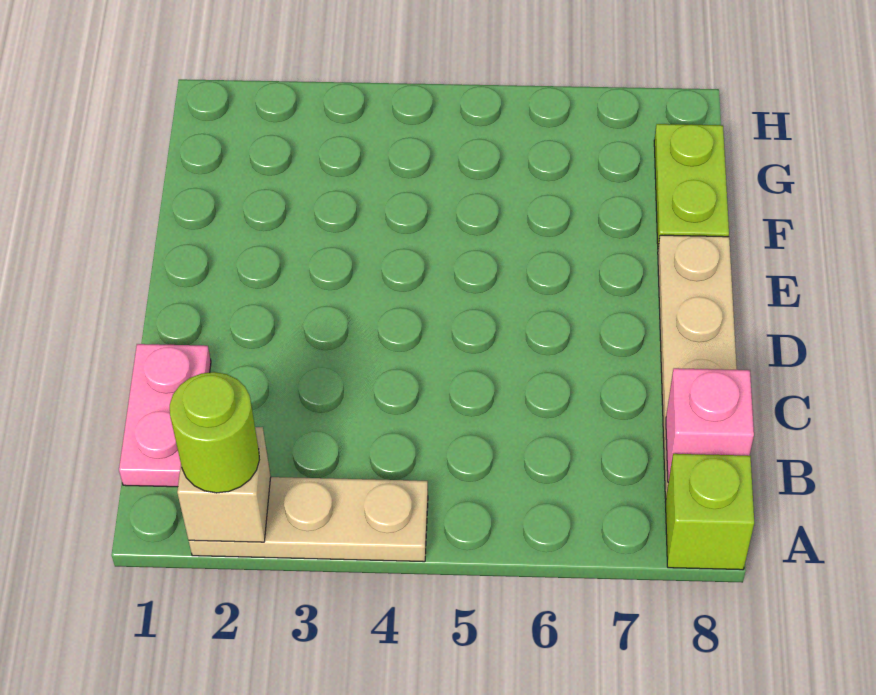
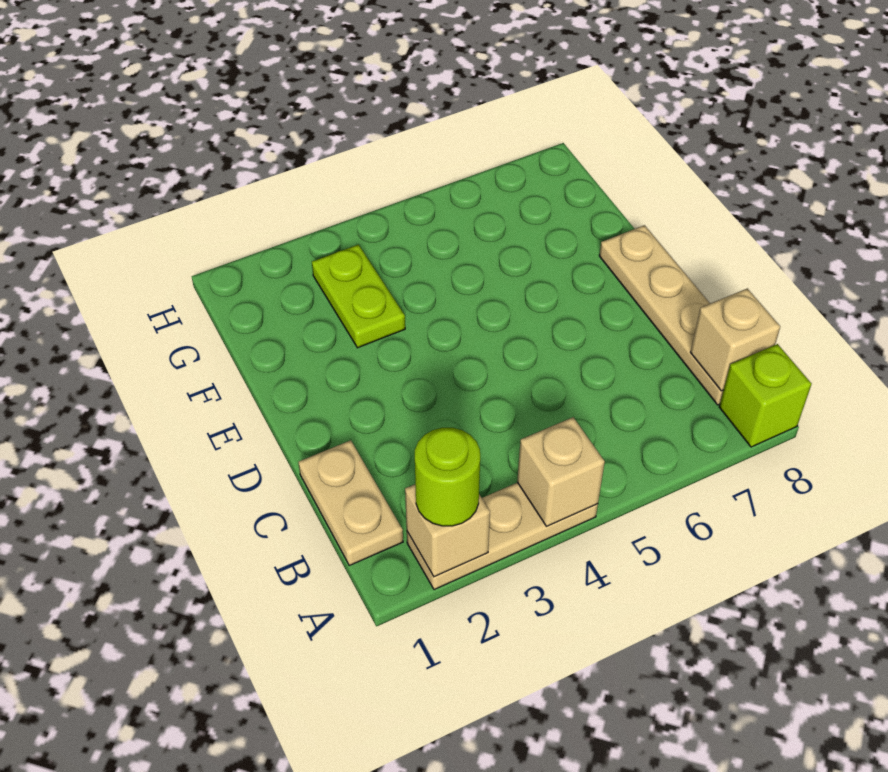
none -> tan brick A4 level 2
pink plate B1:C1 level 1 -> tan plate B1:C1 level 1
pink brick B8 level 2 -> tan brick B8 level 2
lime plate F8:G8 level 1 -> lime plate F3:G3 level 1

